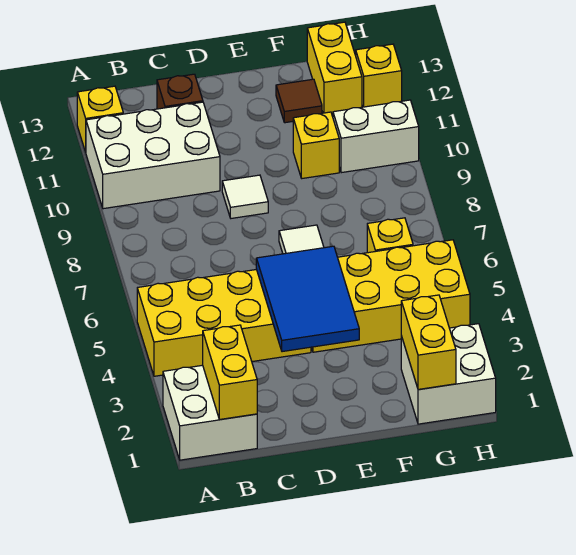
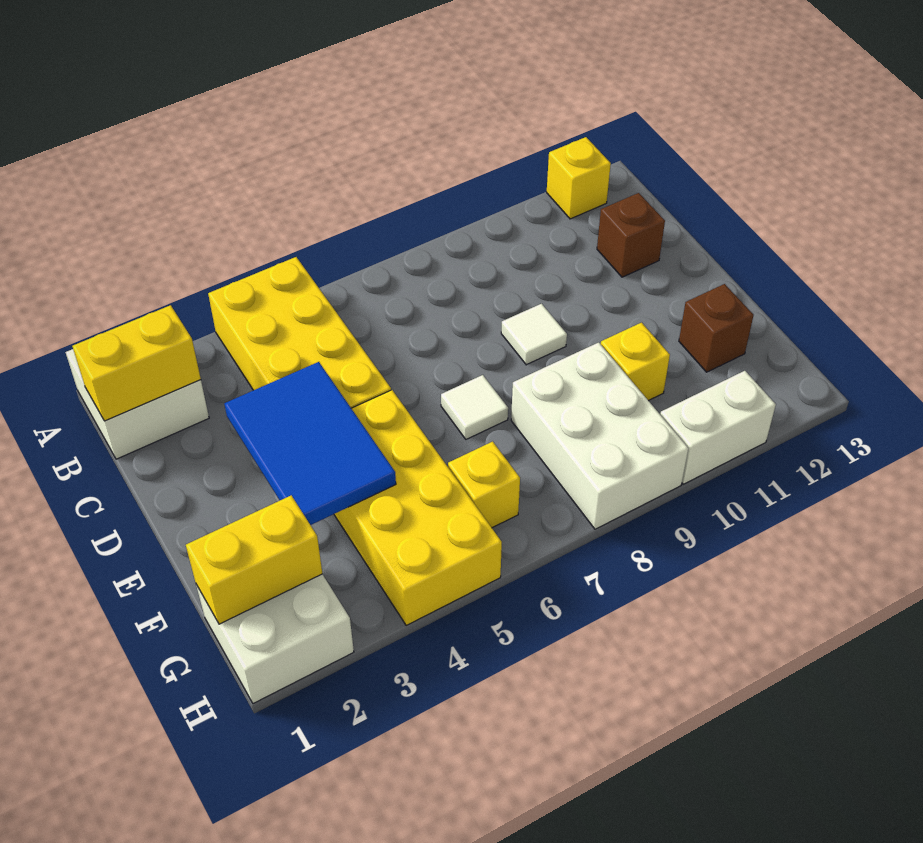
white brick A10:C11 level 1 -> white brick F8:H9 level 1
blue tile D3:E5 level 2 -> blue tile D3:F4 level 2
brown tile F12 level 1 -> brown brick F12 level 1
white brick G10:H10 level 1 -> white brick H10:H11 level 1
yellow brick G12:G13 level 1 -> none
yellow brick H12 level 1 -> none

